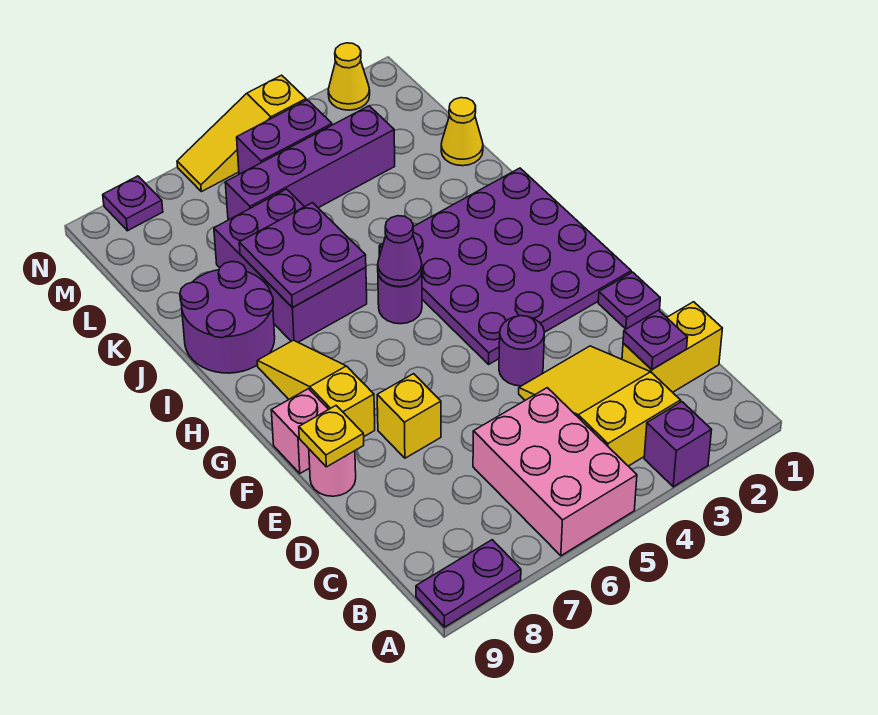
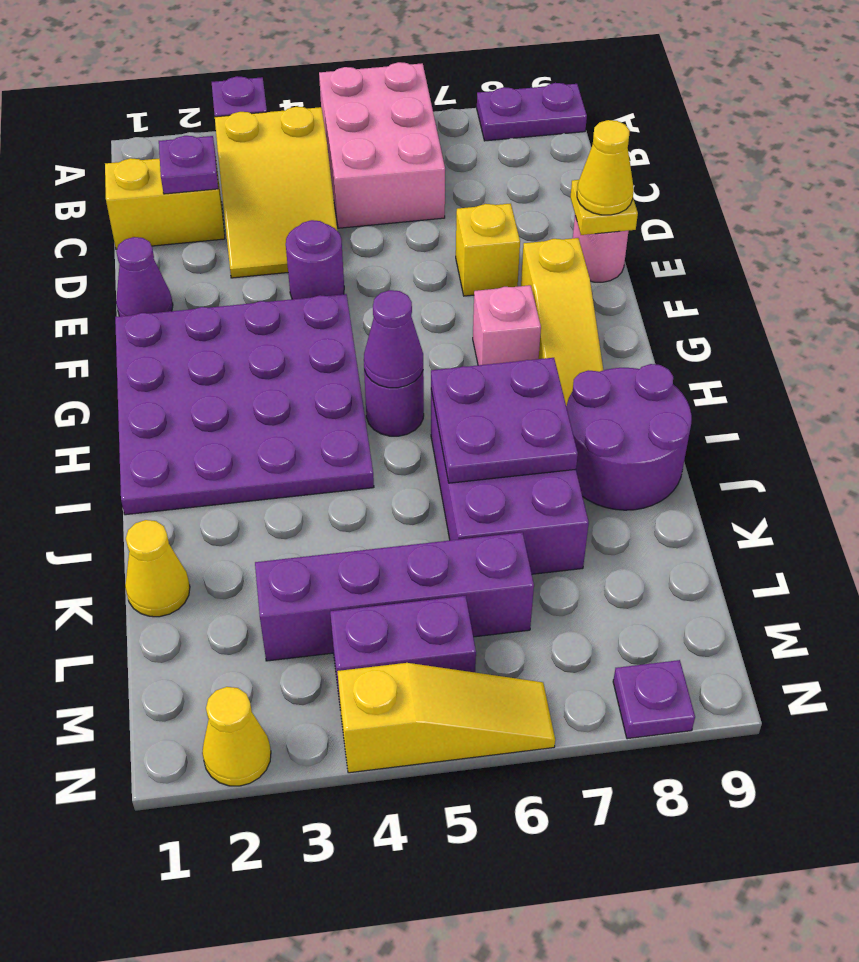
purple plate E1 level 1 -> purple cone E1 level 1
none -> yellow cone E9 level 3
pink brick F9 level 1 -> pink brick G7 level 1

